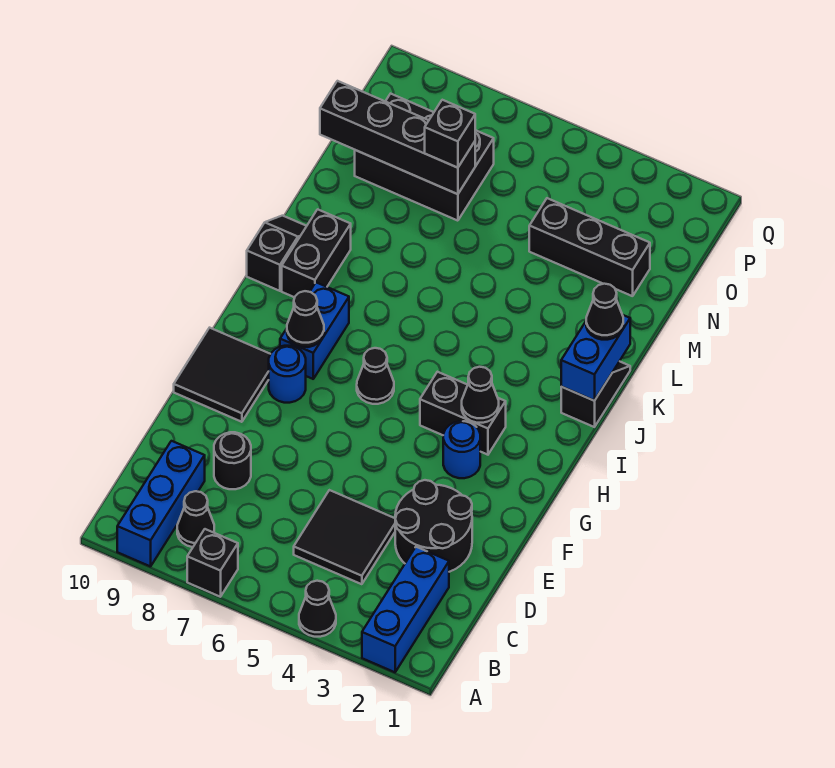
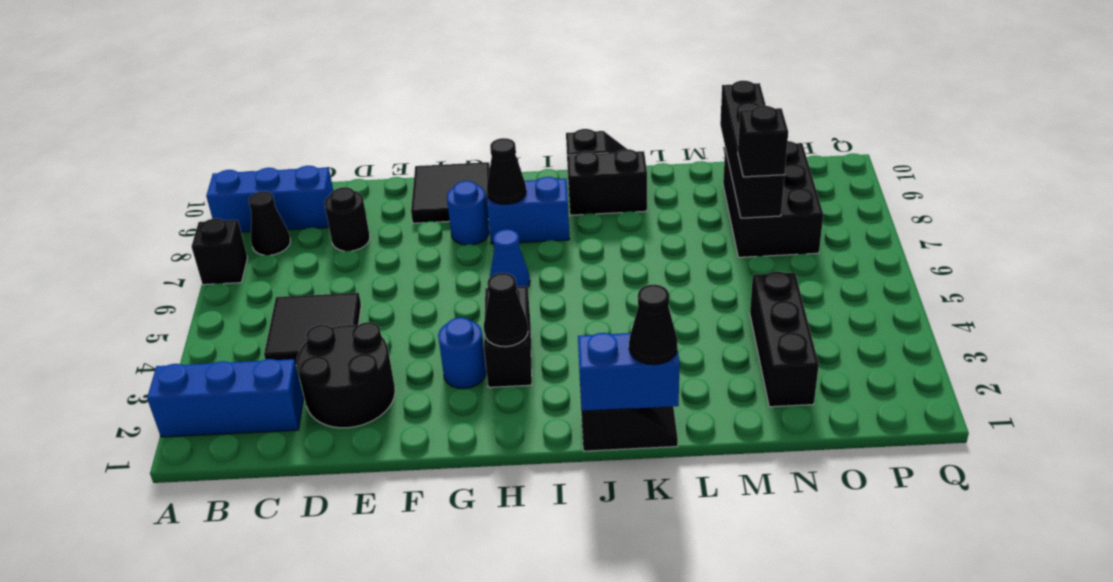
black cone A4 level 1 -> none
black cone H6 level 1 -> blue cone H6 level 1

